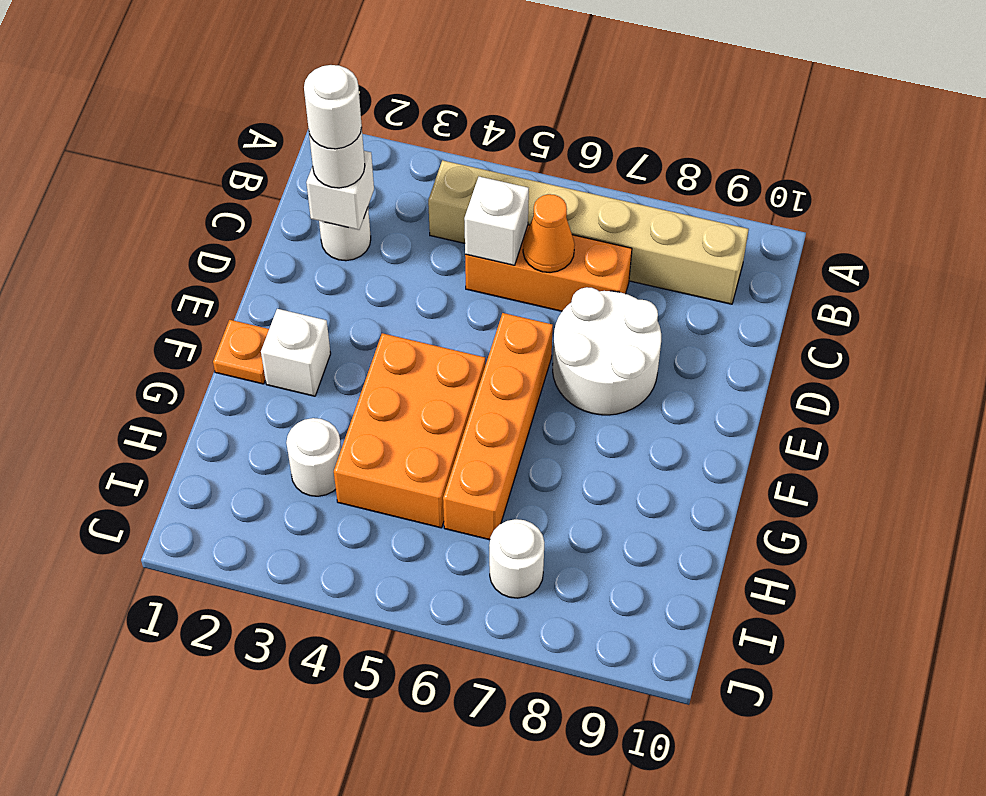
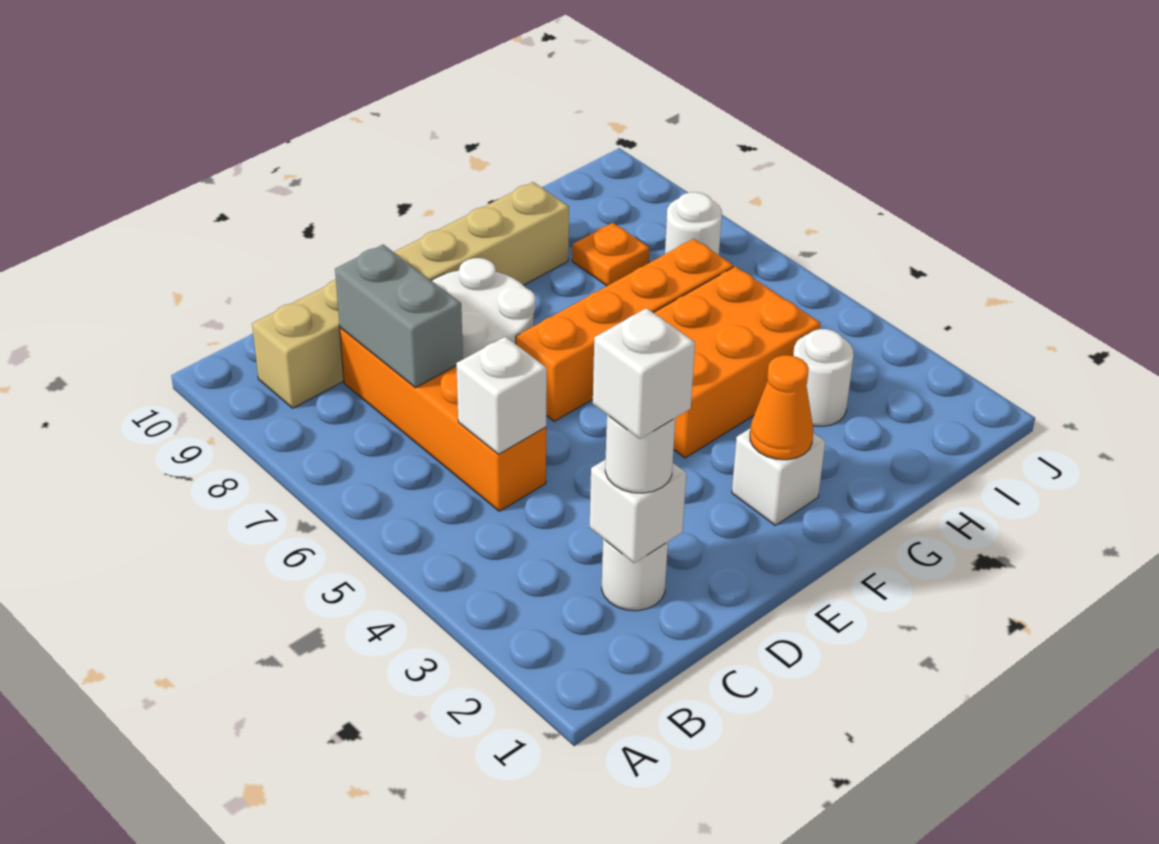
tan brick B4:B9 level 1 -> tan brick B9:G9 level 1
white round brick C2 level 4 -> white brick C2 level 4
orange brick C5:C7 level 1 -> orange brick C5:C8 level 1
orange cone C6 level 2 -> orange cone F2 level 2
none -> grey brick C7:C8 level 2
orange plate F1 level 1 -> orange plate H8 level 1

